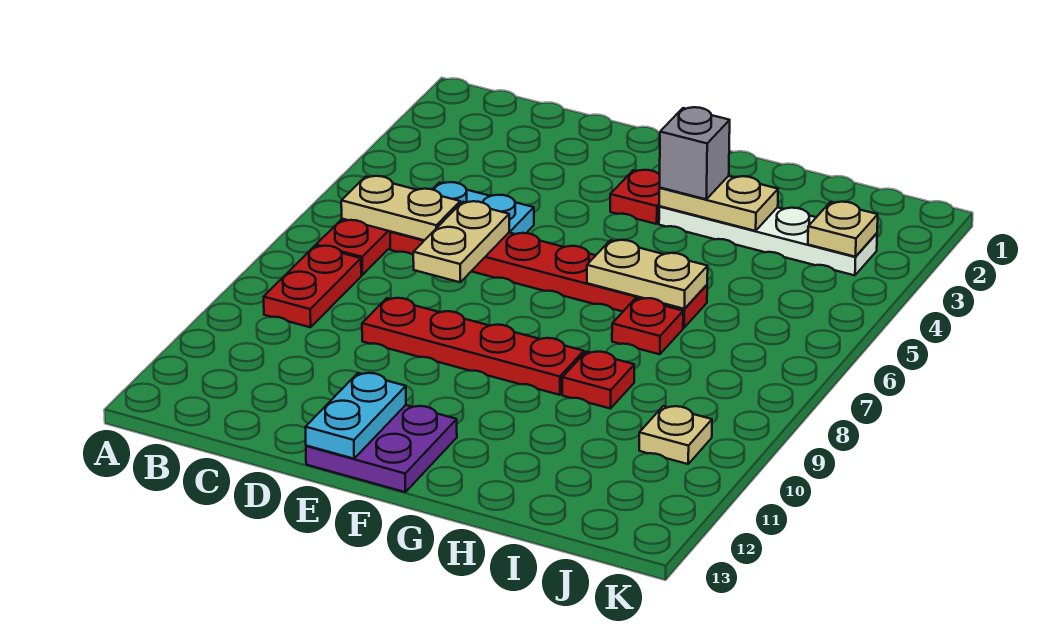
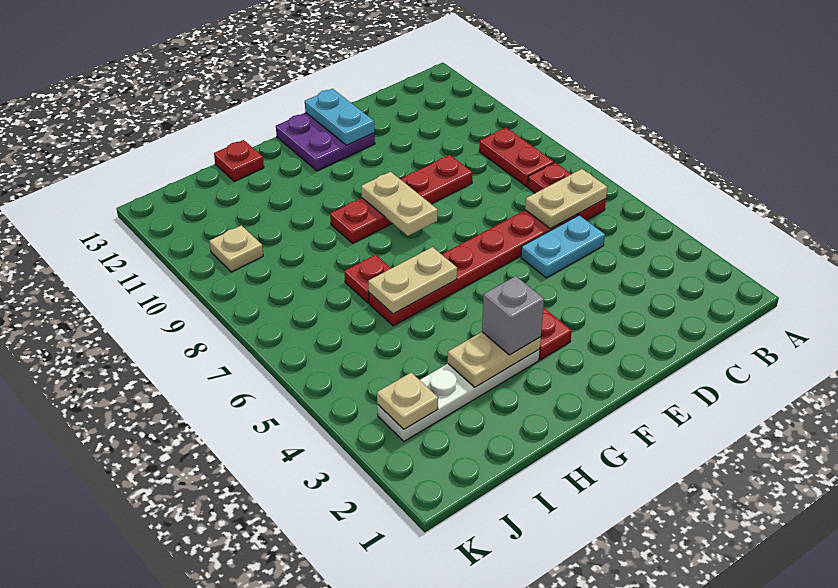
tan plate D6:D7 level 2 -> tan plate F8:F9 level 2
red plate H9 level 1 -> red plate H13 level 1

